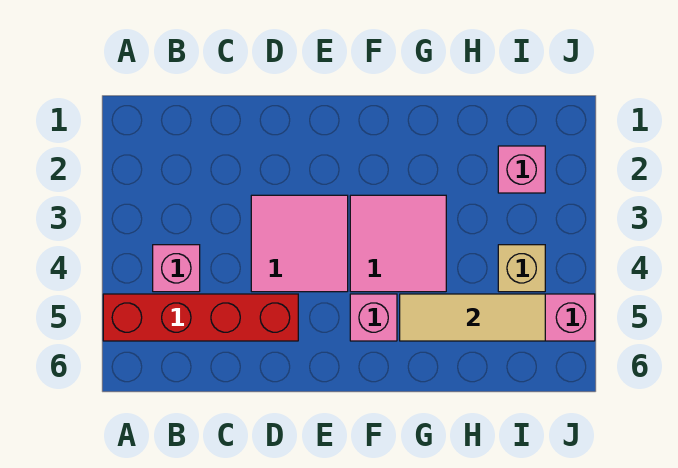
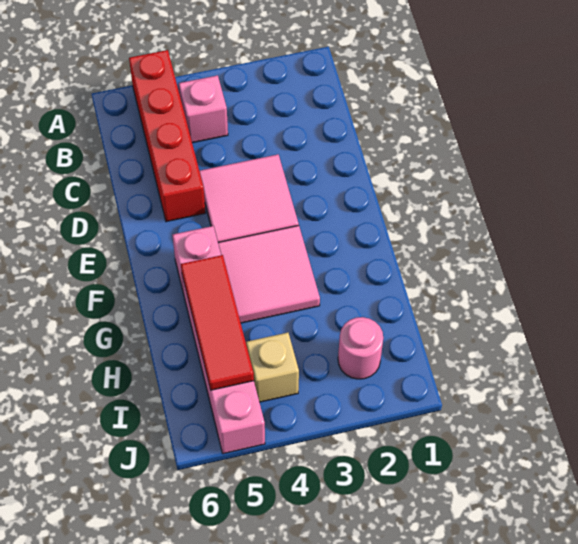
tan tile G5:I5 level 2 -> red tile G5:I5 level 2
pink brick I2 level 1 -> pink round brick I2 level 1

